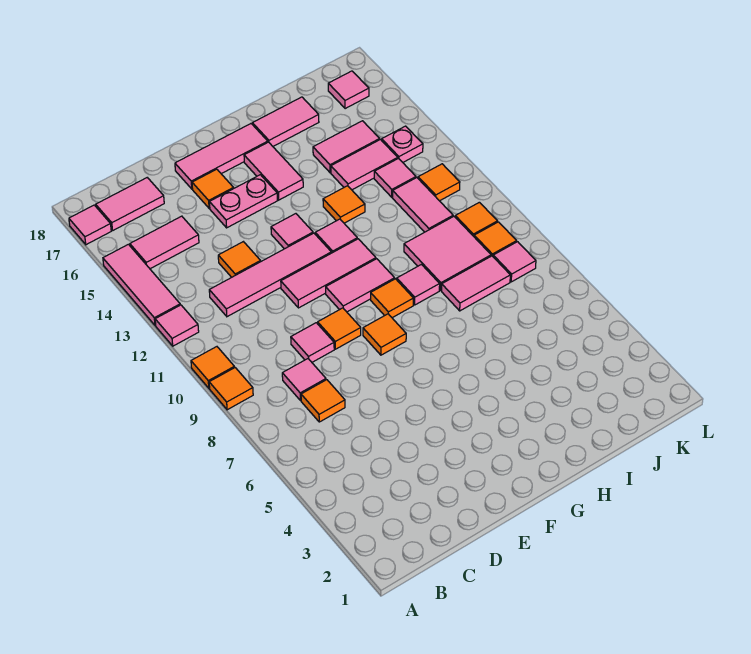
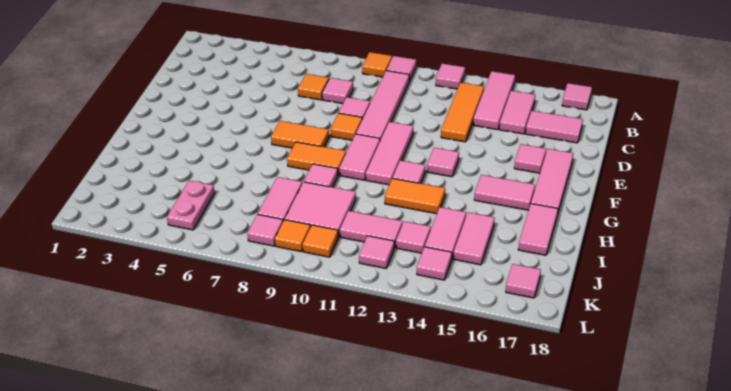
orange tile A10 level 1 -> pink tile A10 level 1
pink tile A13:A15 level 1 -> pink tile A14:C14 level 1
pink tile B17:C17 level 1 -> pink tile C16:C17 level 1
pink tile C12:F12 level 1 -> pink tile B10:E10 level 1
orange tile D13 level 1 -> orange tile B13:D13 level 1
pink plate E15:F15 level 1 -> pink plate J5:K5 level 1
orange tile E16 level 1 -> pink tile E16 level 1
orange tile F8 level 1 -> orange tile F7:F8 level 1
orange tile G9 level 1 -> orange tile G8:G9 level 1
orange tile H13 level 1 -> orange tile H12:H13 level 1
orange tile K12 level 1 -> pink tile K12 level 1
pink plate K14 level 1 -> pink tile K14 level 1

